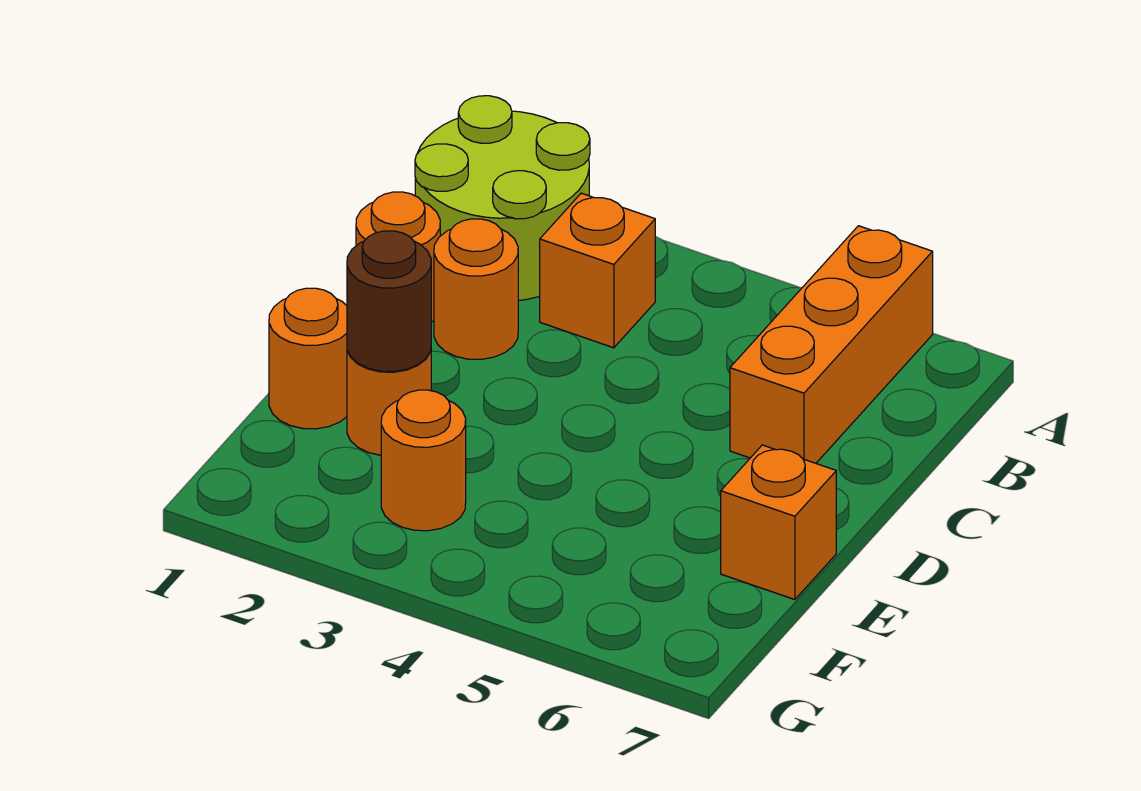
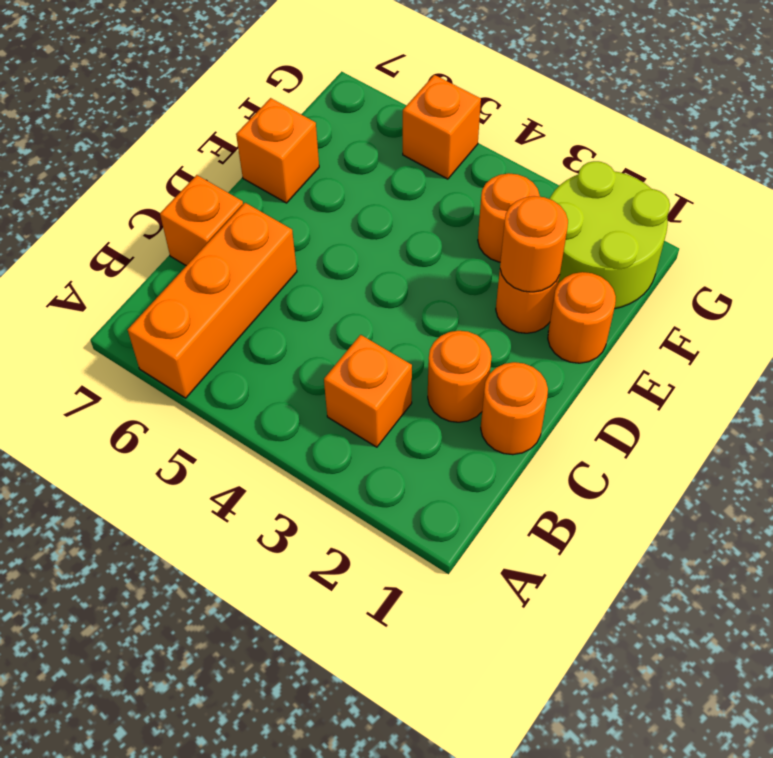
lime round brick A1:B2 level 1 -> lime round brick F1:G2 level 1
none -> orange brick C7 level 1
brown round brick E2 level 2 -> orange round brick E2 level 2
none -> orange brick G5 level 1

